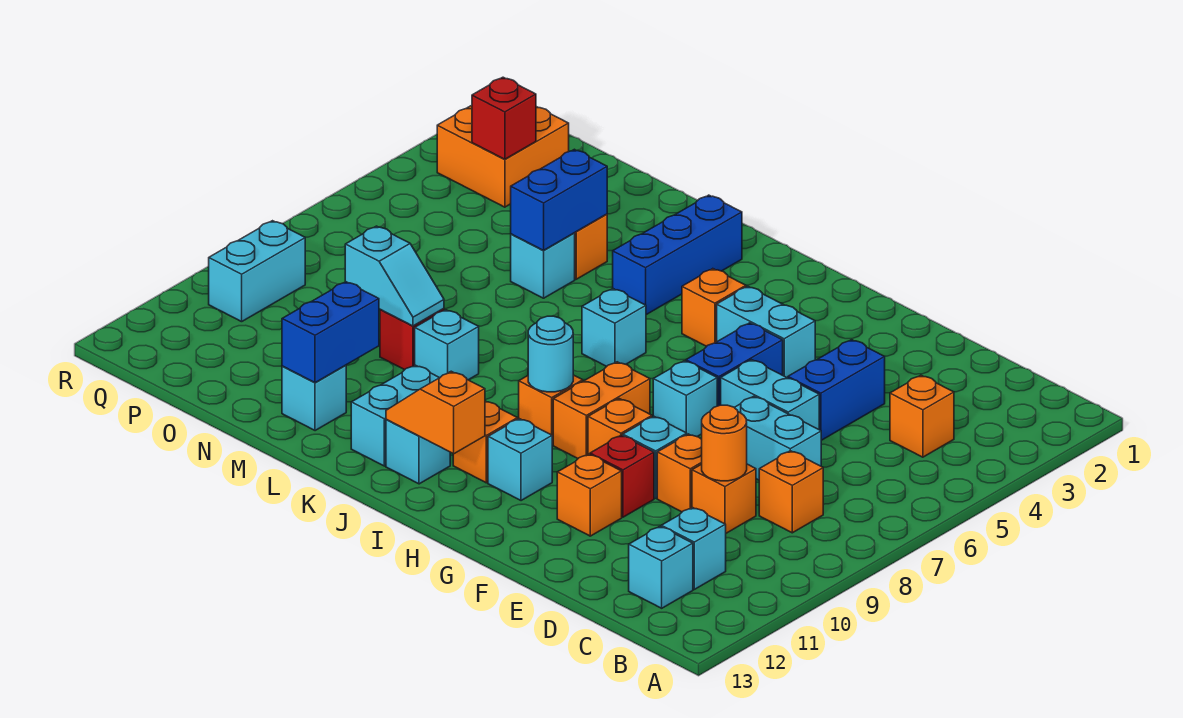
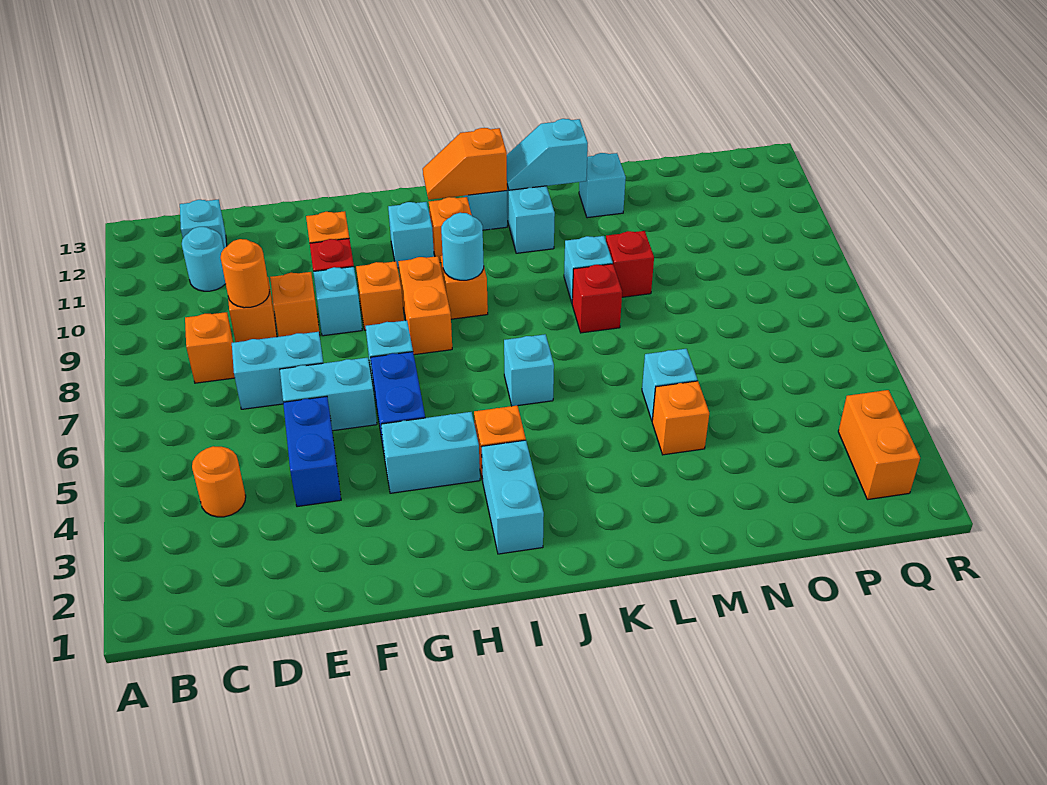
orange brick C4 level 1 -> orange round brick C4 level 1
cyan brick C11 level 1 -> cyan round brick C11 level 1
orange slope I12:J12 level 2 top I -> orange slope I12:J12 level 2 top J
blue brick K2:K4 level 1 -> none
blue brick M4:M5 level 2 -> none
cyan slope M9:N9 level 2 top N -> cyan slope K12:L12 level 2 top L
blue brick M11:M12 level 2 -> none
orange brick P2:Q3 level 1 -> orange brick Q2:Q3 level 1
red brick P3 level 2 -> red brick L8 level 1
cyan brick Q9:Q10 level 1 -> cyan brick I2:I3 level 1

